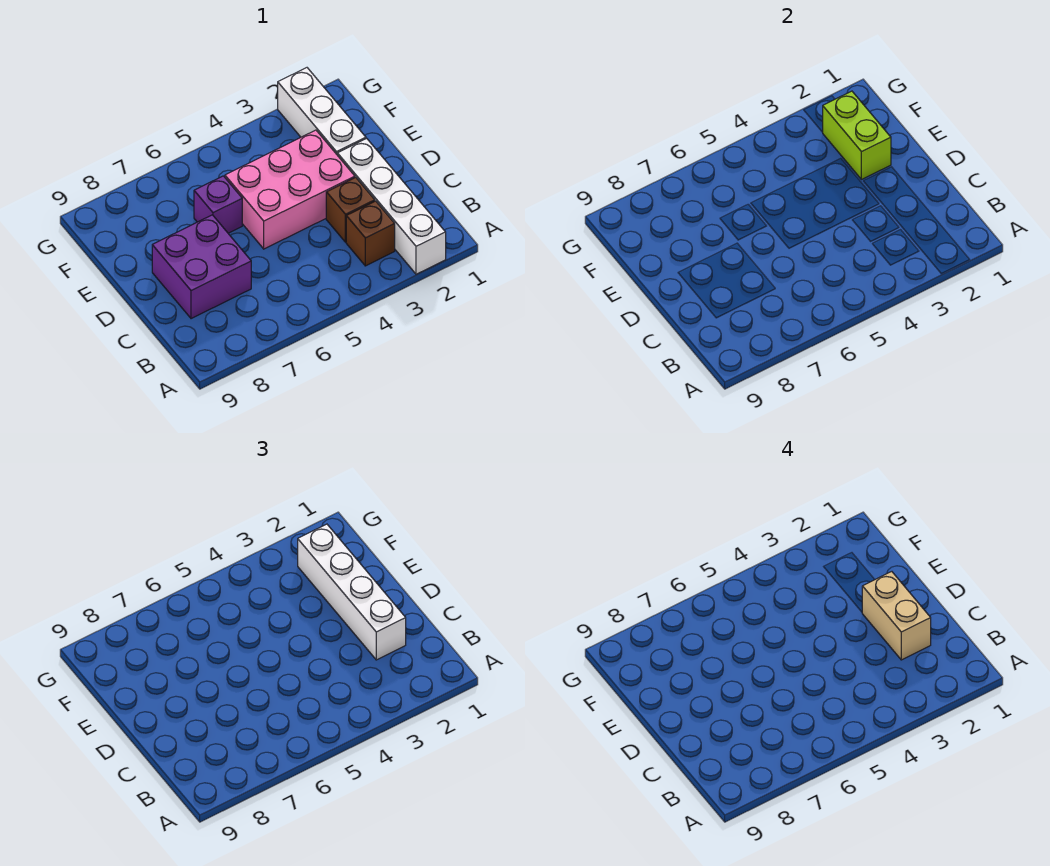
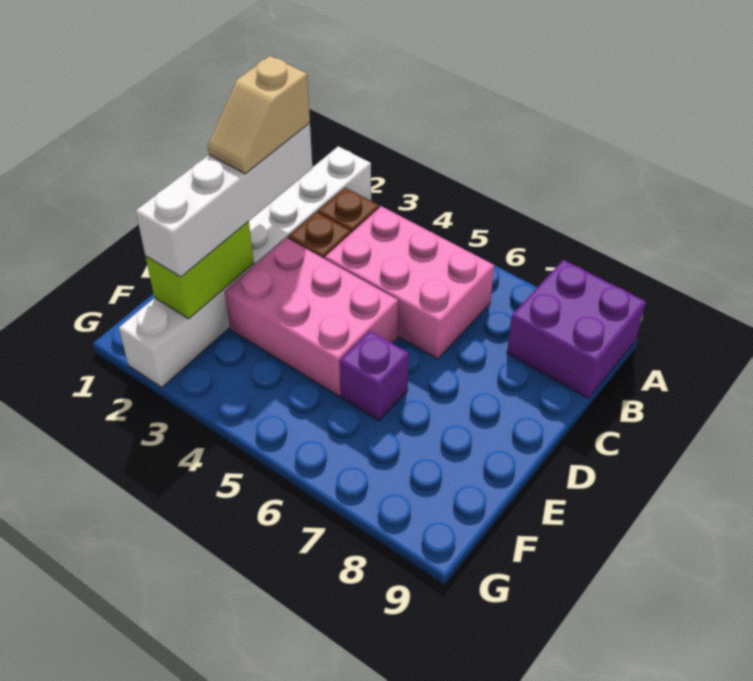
none -> pink brick B4:C6 level 1
tan brick C2:D2 level 4 -> tan slope C2:D2 level 4 top C
purple brick C7:D8 level 1 -> purple brick A8:B9 level 1

